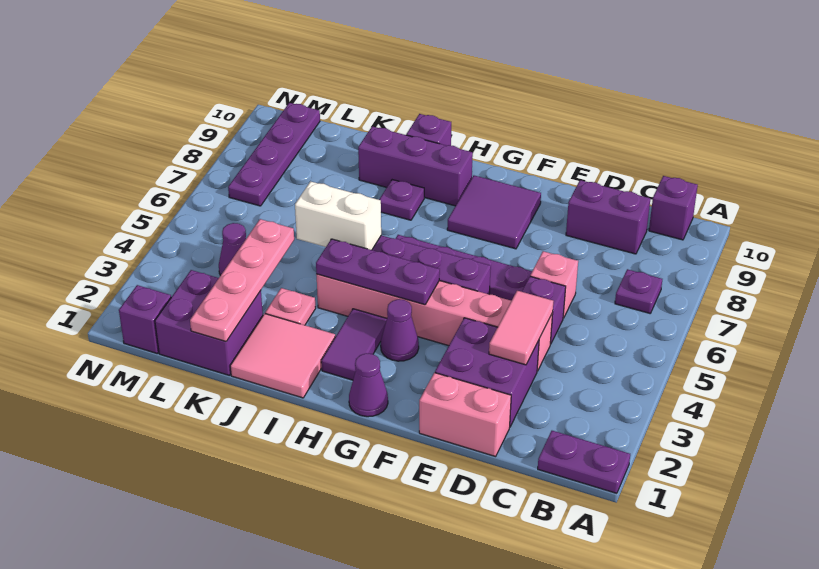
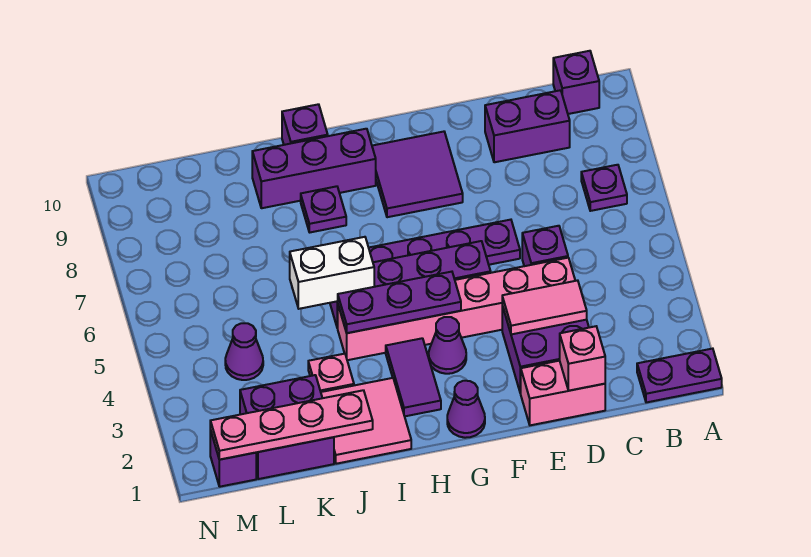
pink tile D3:D4 level 2 -> pink tile D3:E3 level 2
pink brick D6 level 1 -> pink brick D1 level 2
pink plate K1:K4 level 2 -> pink plate J1:M1 level 2
purple plate M7:M10 level 1 -> none

